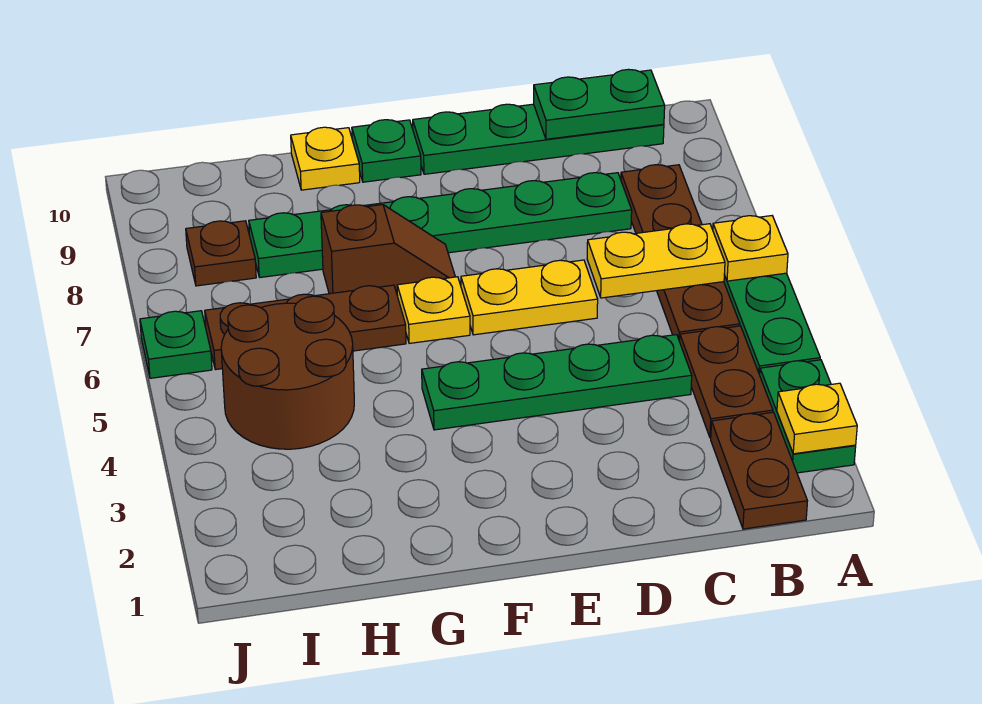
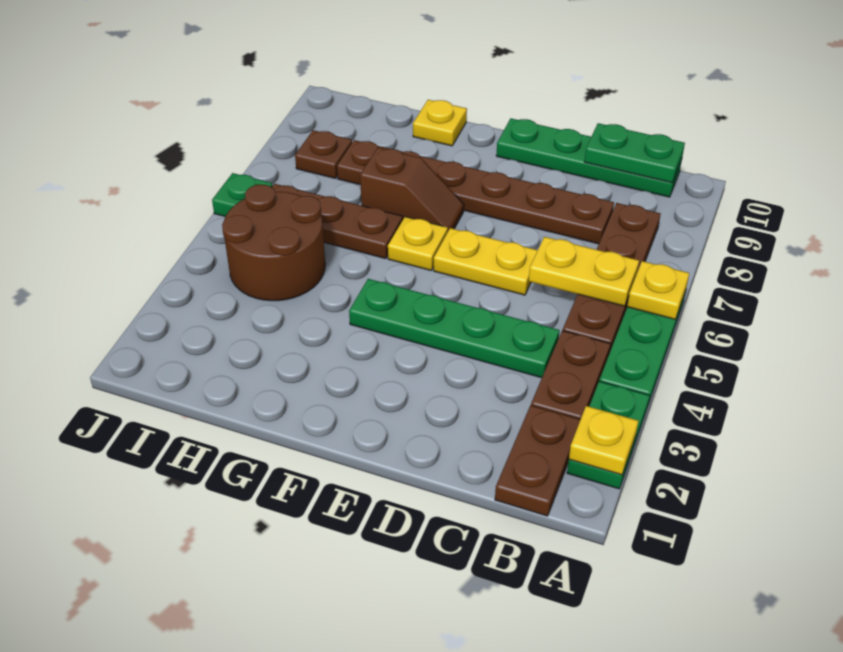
green plate C8:H8 level 1 -> brown plate C8:H8 level 1
green plate F10 level 1 -> none

